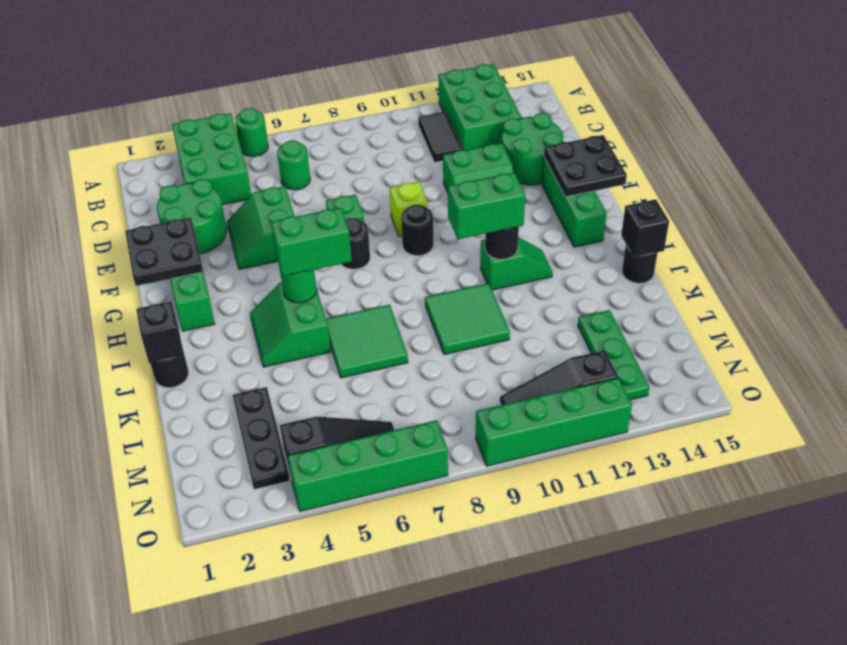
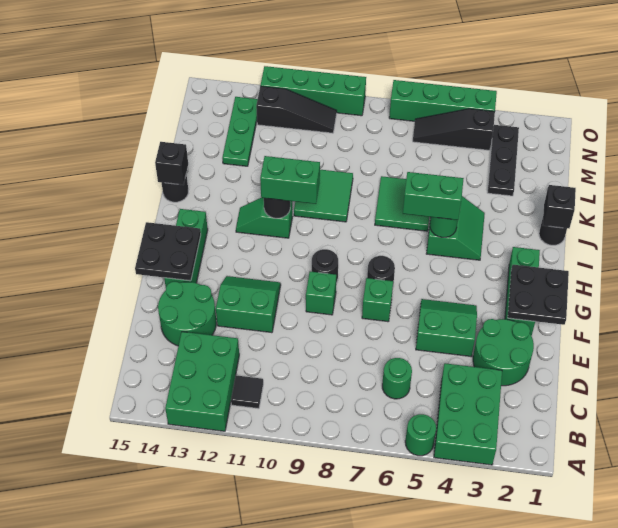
black tile B11:C11 level 1 -> black tile B11 level 1
green slope E4:F5 level 1 top 5 -> green slope E4:F5 level 1 top E
lime brick F9 level 1 -> green brick F9 level 1

